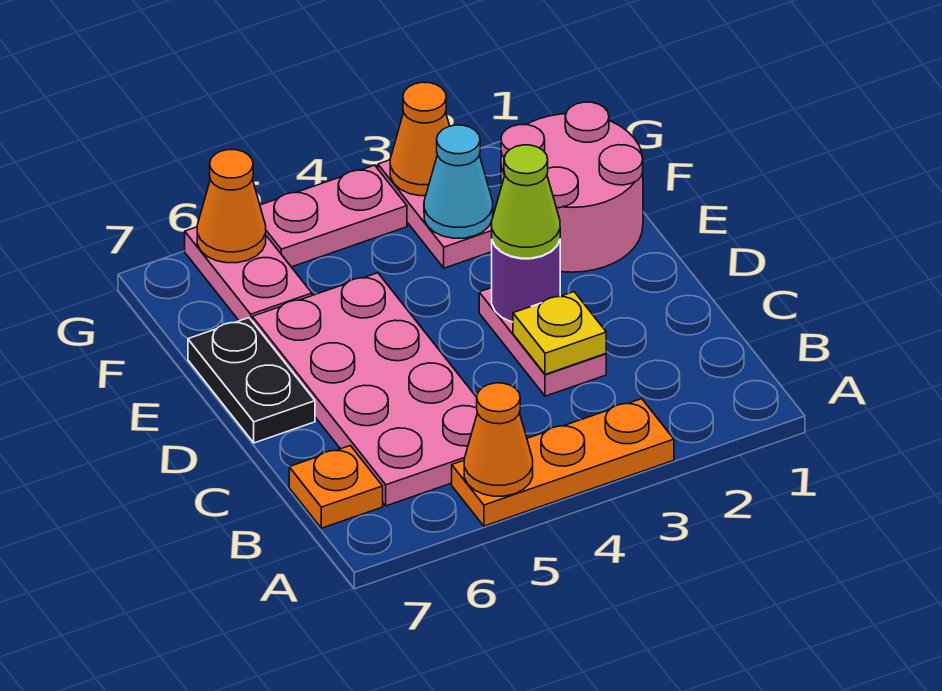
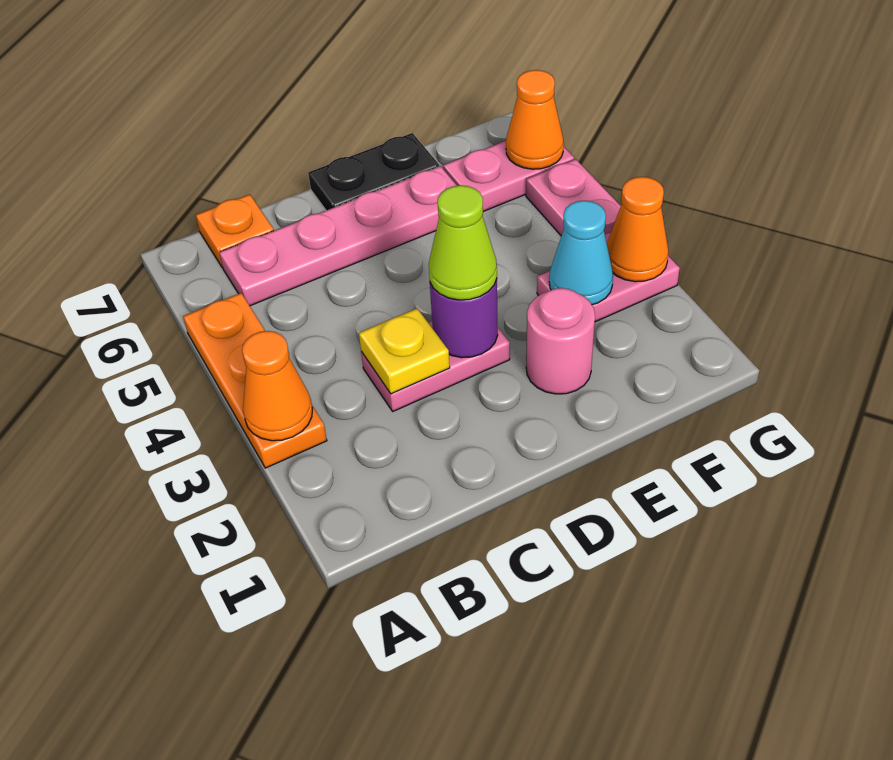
orange cone A5 level 2 -> orange cone A3 level 2
pink plate B5:E6 level 1 -> pink plate B6:E6 level 1
pink round brick E1:F2 level 1 -> pink round brick E2 level 1

